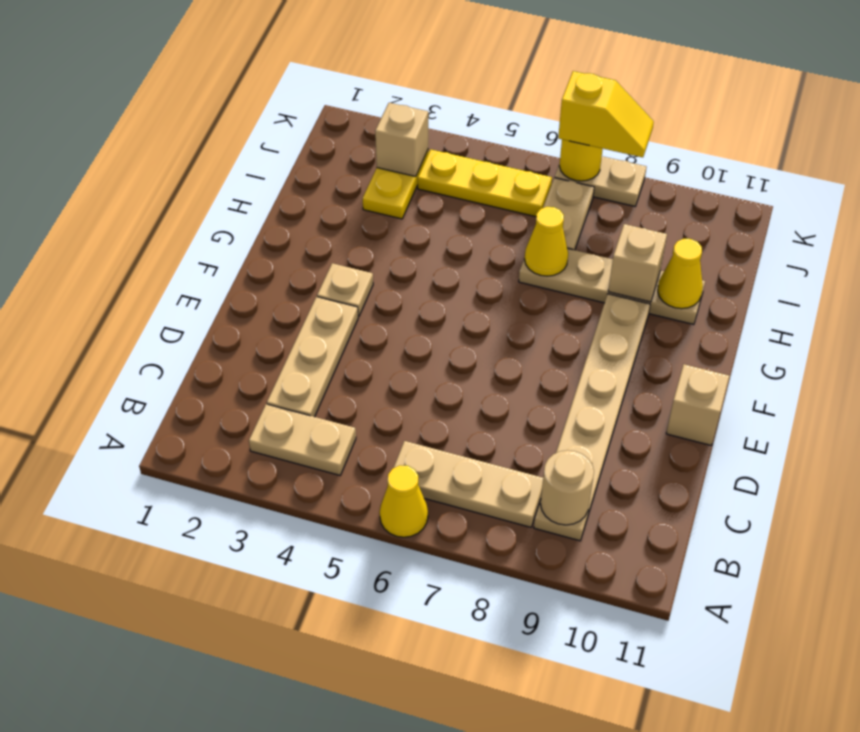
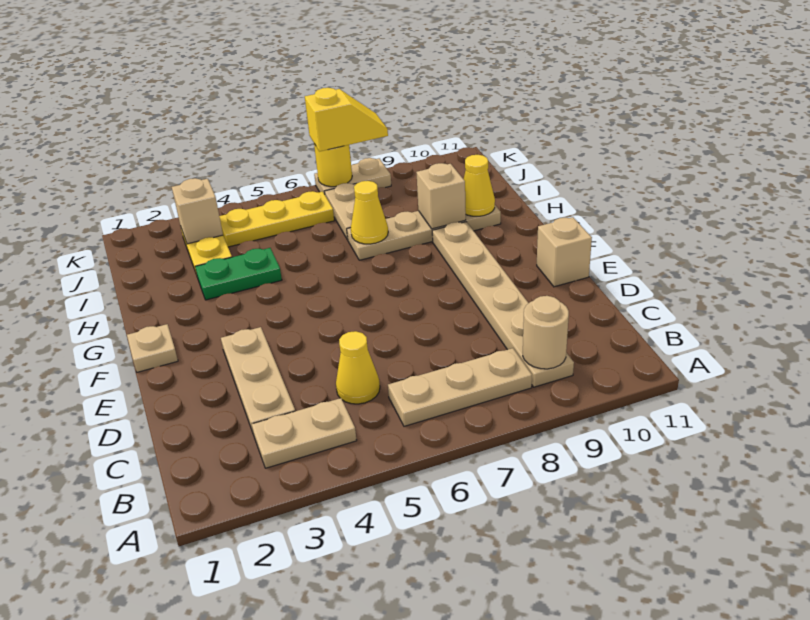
yellow cone A6 level 1 -> yellow cone C5 level 1
tan plate F3 level 1 -> tan plate F1 level 1
none -> green plate H3:H4 level 1

